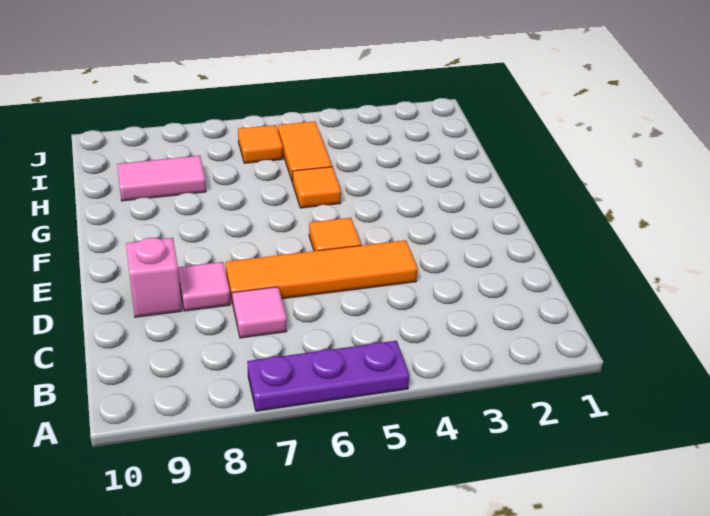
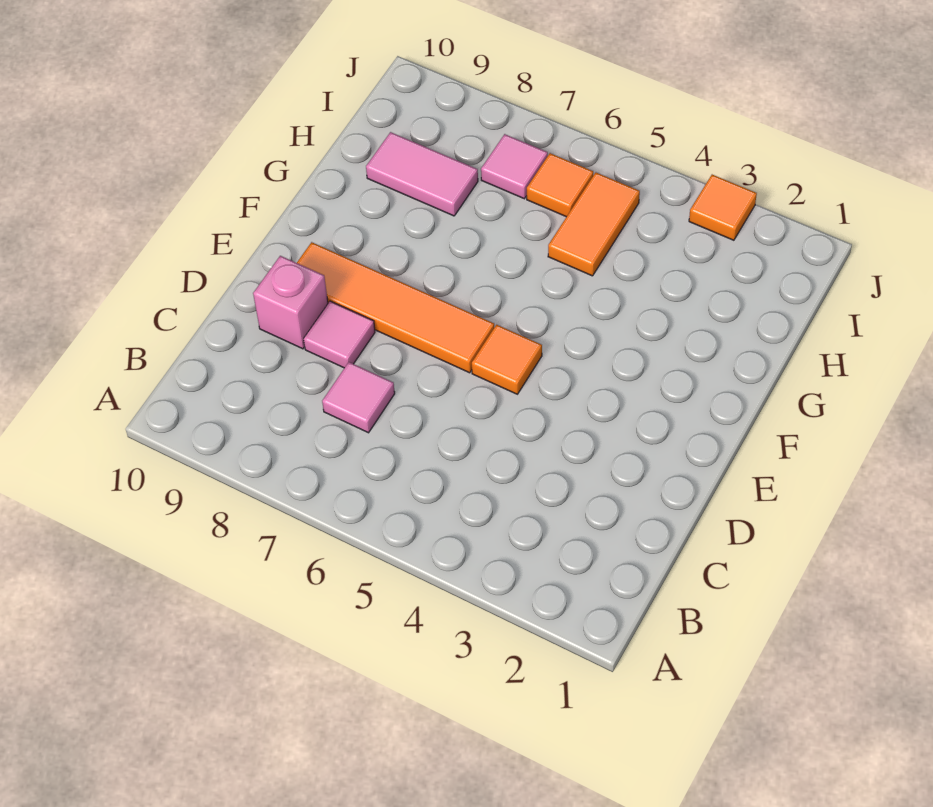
purple plate A5:A7 level 1 -> none
orange tile D4:D7 level 1 -> orange tile E6:E9 level 1
orange tile G5 level 1 -> orange tile J3 level 1
none -> pink tile I7 level 1

